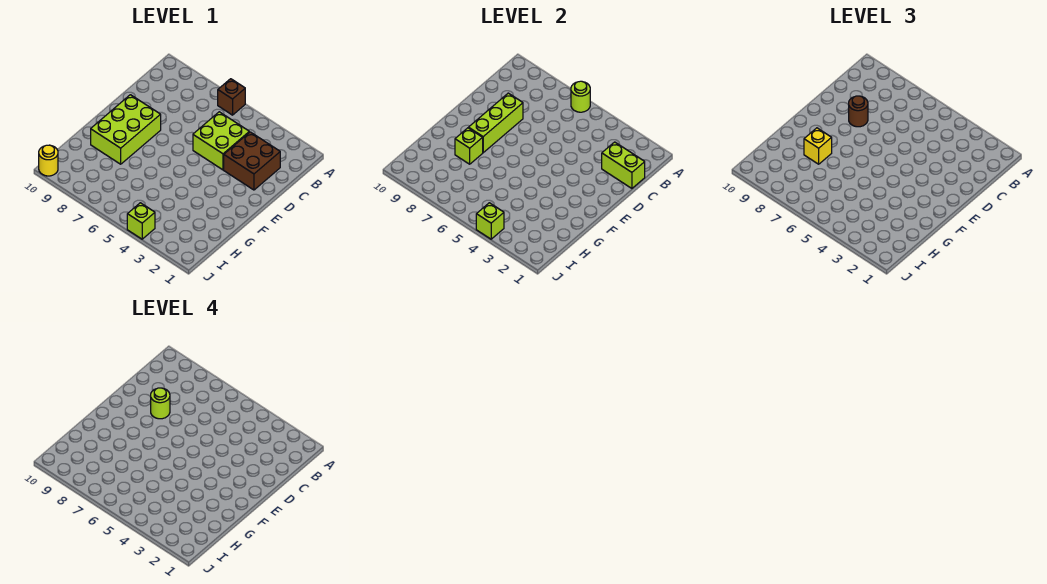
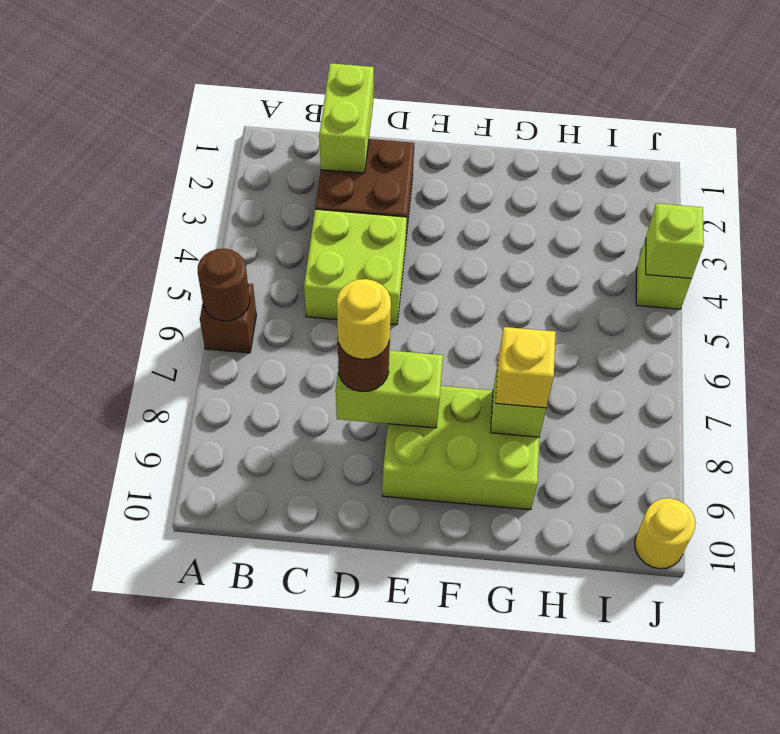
lime round brick A6 level 2 -> brown round brick A6 level 2
lime brick D8:F8 level 2 -> lime brick D8:E8 level 2
lime round brick D8 level 4 -> yellow round brick D8 level 4

